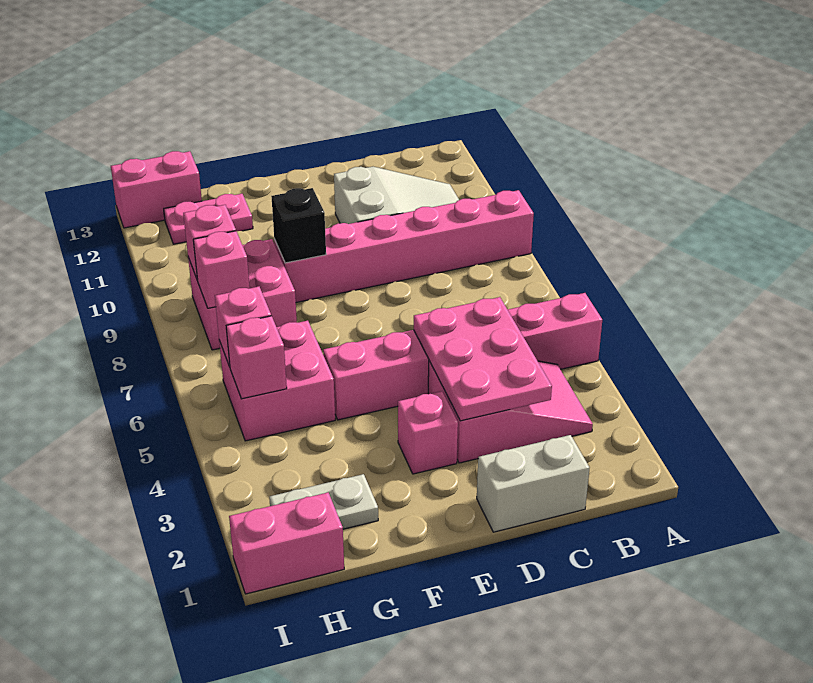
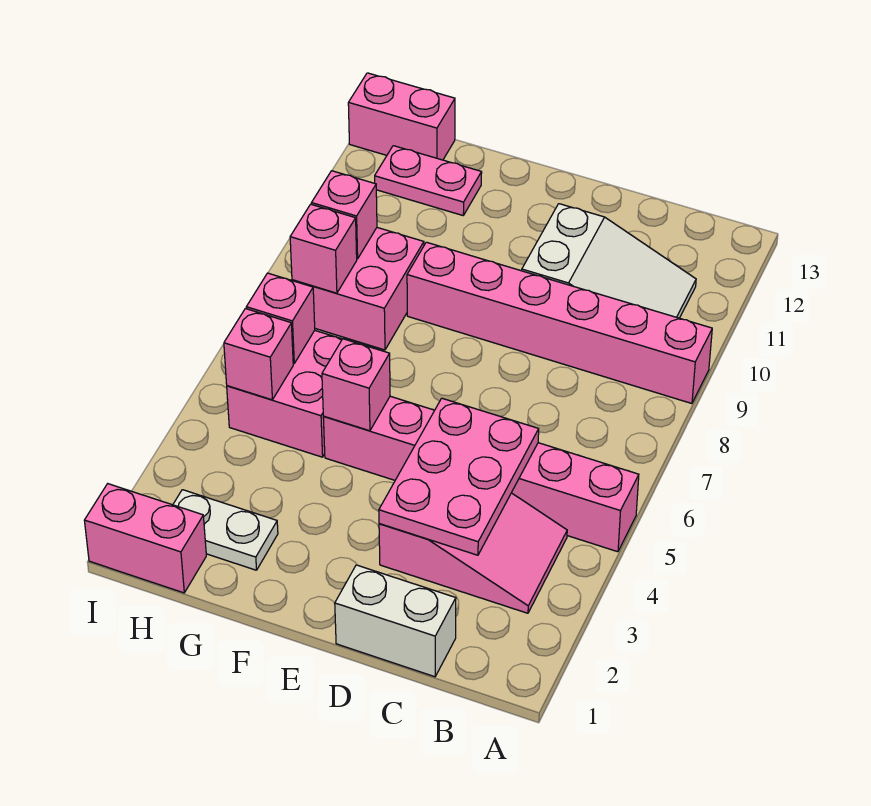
pink brick E3 level 1 -> pink brick F5 level 2
black brick F9 level 2 -> none

